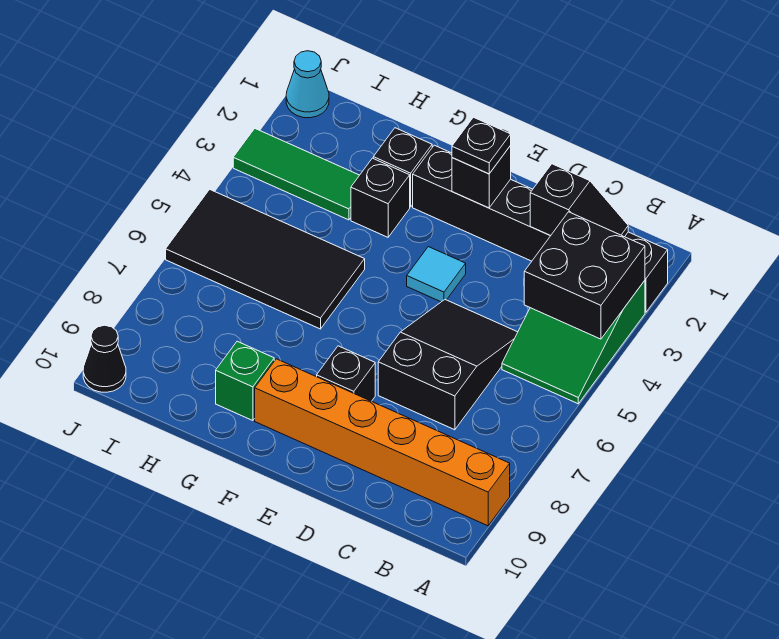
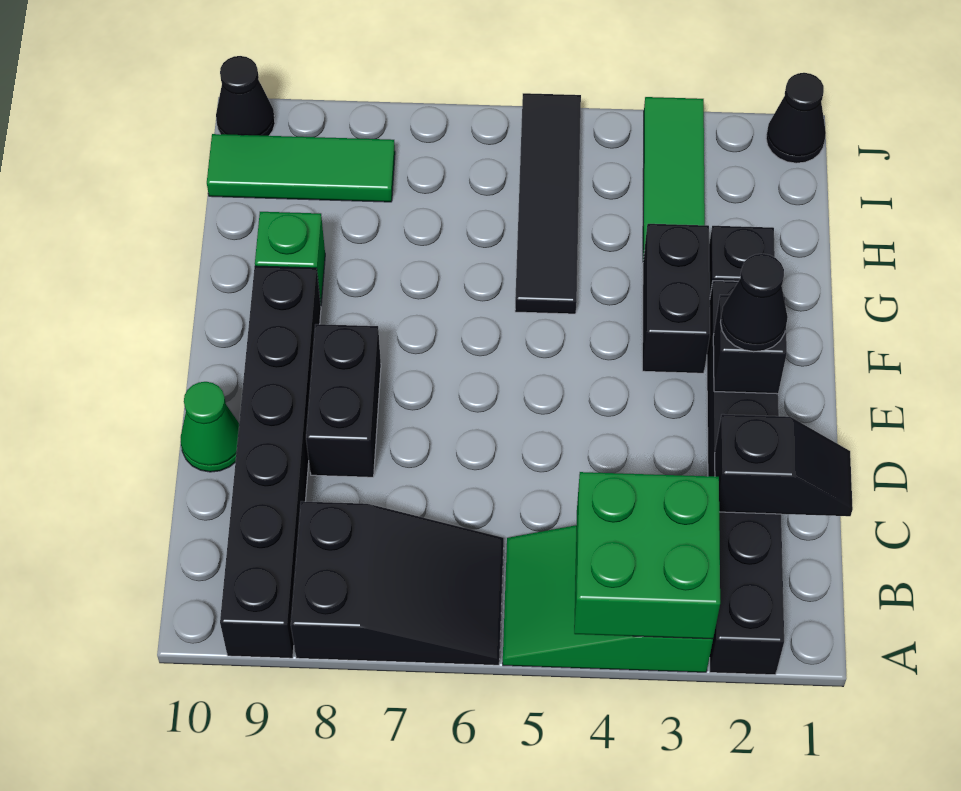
black brick A3:B4 level 2 -> green brick A3:B4 level 2
orange brick A9:F9 level 1 -> black brick A9:F9 level 1
black slope B2:C2 level 2 top C -> black slope C1:C2 level 2 top 2
black slope C5:D7 level 1 top 7 -> black slope A6:B8 level 1 top 8
none -> green cone D10 level 1
black plate E2 level 3 -> black cone E2 level 3
cyan tile E4 level 1 -> none
black brick E8 level 1 -> black brick D8:E8 level 1
black brick G3 level 1 -> black brick F3:G3 level 1
black tile G5:J6 level 1 -> black tile G5:J5 level 1
none -> green tile I8:I10 level 1
cyan cone J1 level 1 -> black cone J1 level 1

